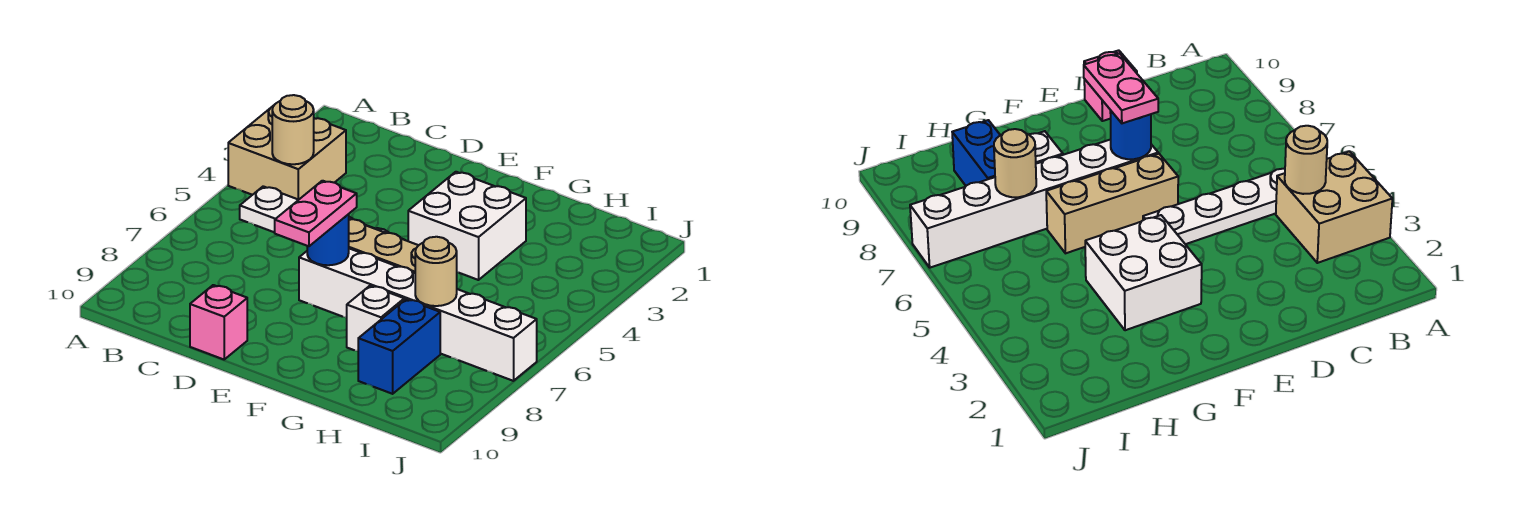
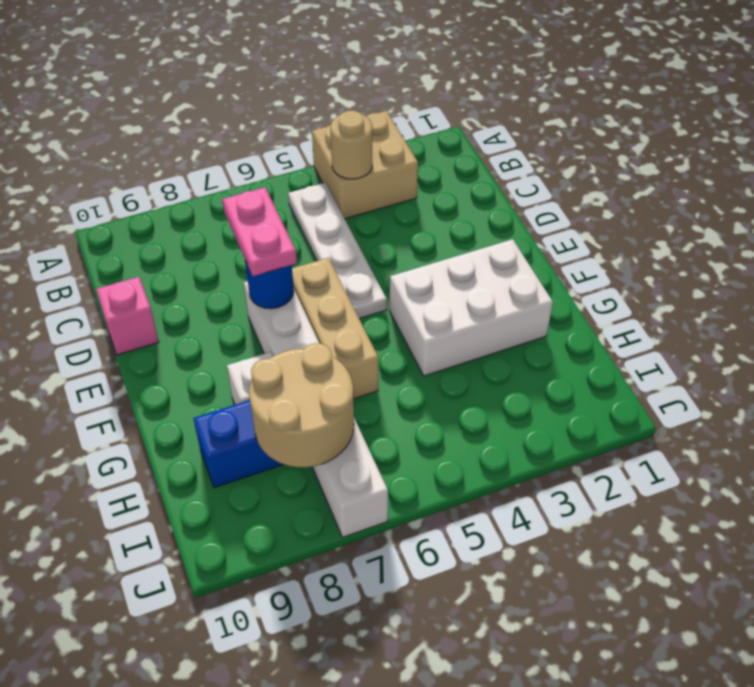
pink plate E7:E8 level 3 -> pink plate D7:E7 level 3
white brick F3:G4 level 1 -> white brick F2:G4 level 1
tan round brick H7 level 2 -> tan round brick H7:I8 level 2

